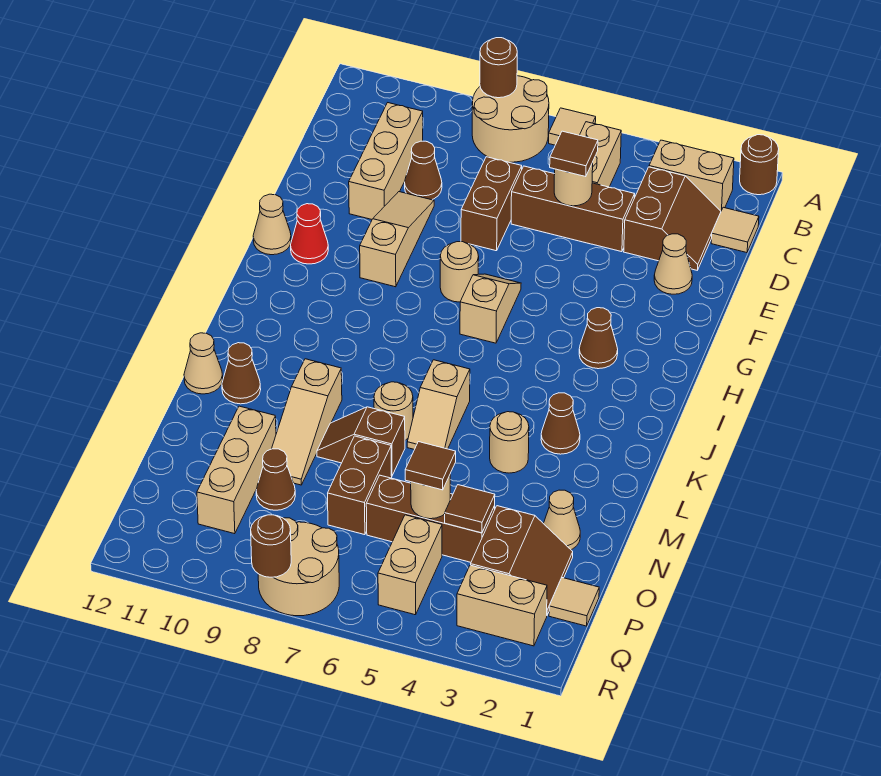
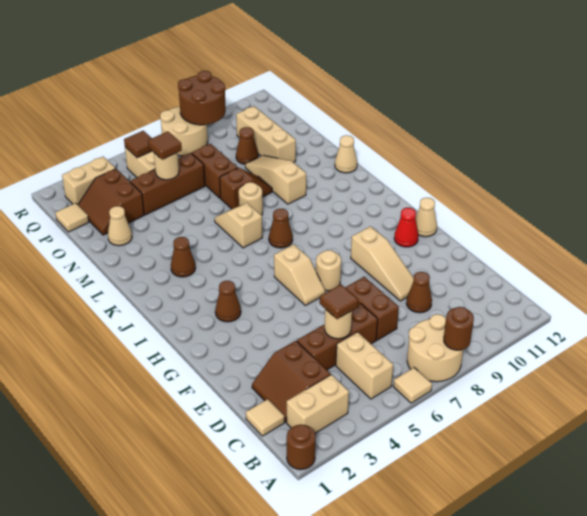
tan brick C10:E10 level 1 -> none
tan cone E2 level 1 -> none
tan round brick L4 level 1 -> none
brown cone L11 level 1 -> brown cone J7 level 1
brown tile O4 level 2 -> brown tile Q5 level 2
brown round brick R8 level 2 -> brown round brick Q8:R9 level 2

